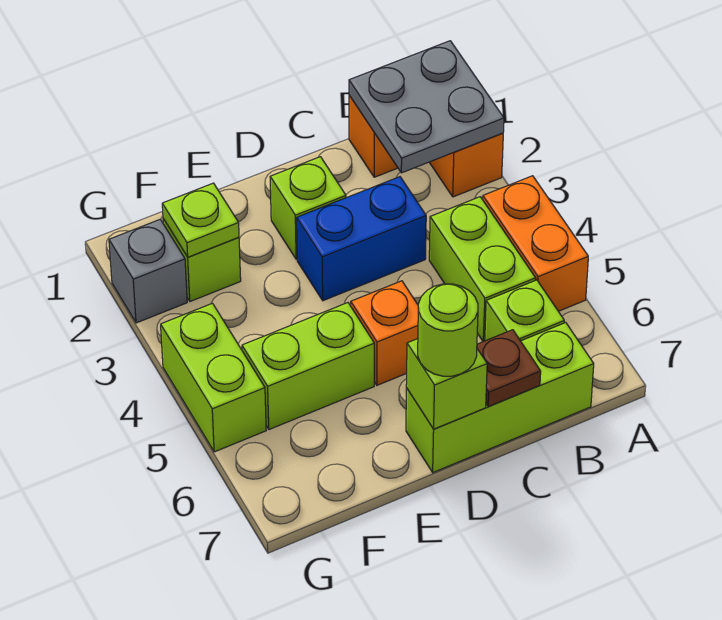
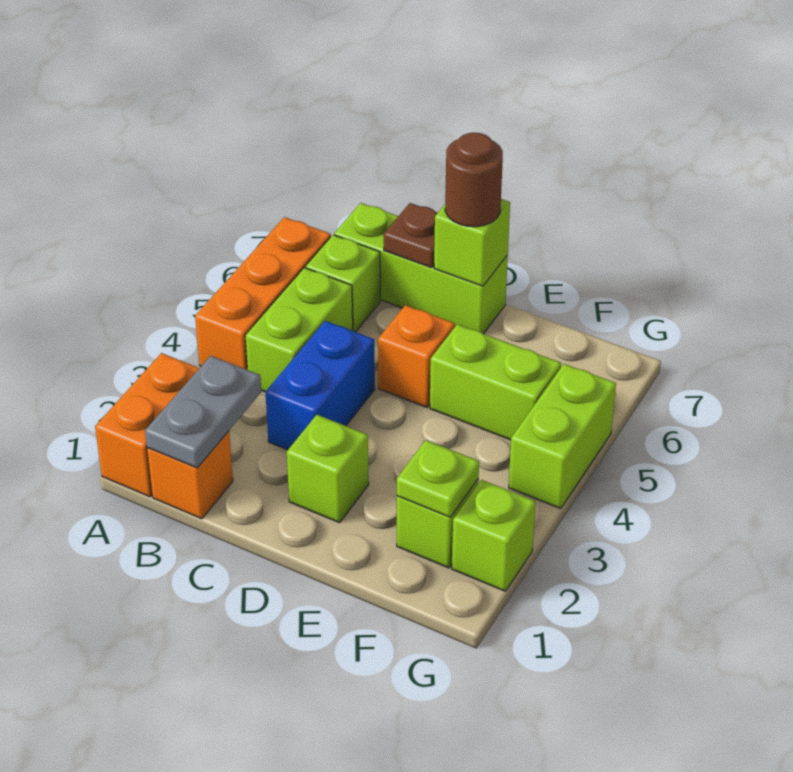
grey plate A1:B2 level 2 -> grey plate B1:B2 level 2
orange brick A4:A5 level 1 -> orange brick A4:A6 level 1
blue brick C3:D3 level 1 -> blue brick C3:C4 level 1
lime round brick D7 level 3 -> brown round brick D7 level 3
grey brick G2 level 1 -> lime brick G2 level 1

